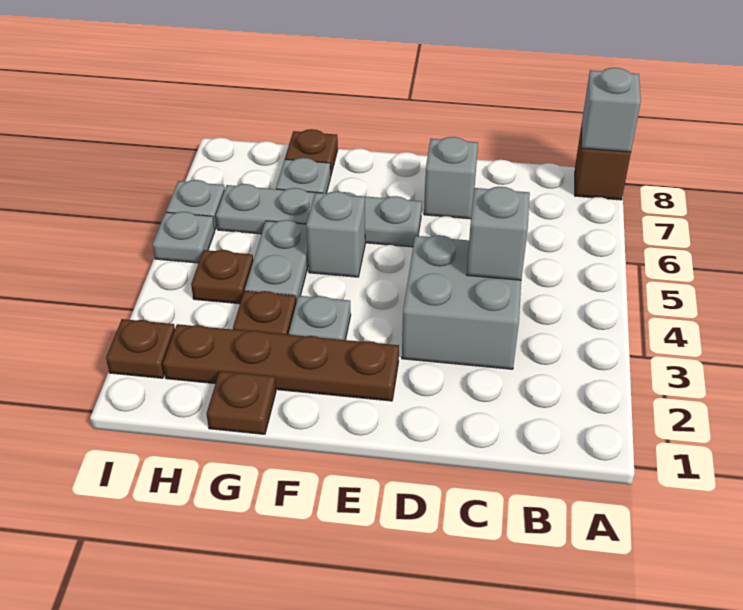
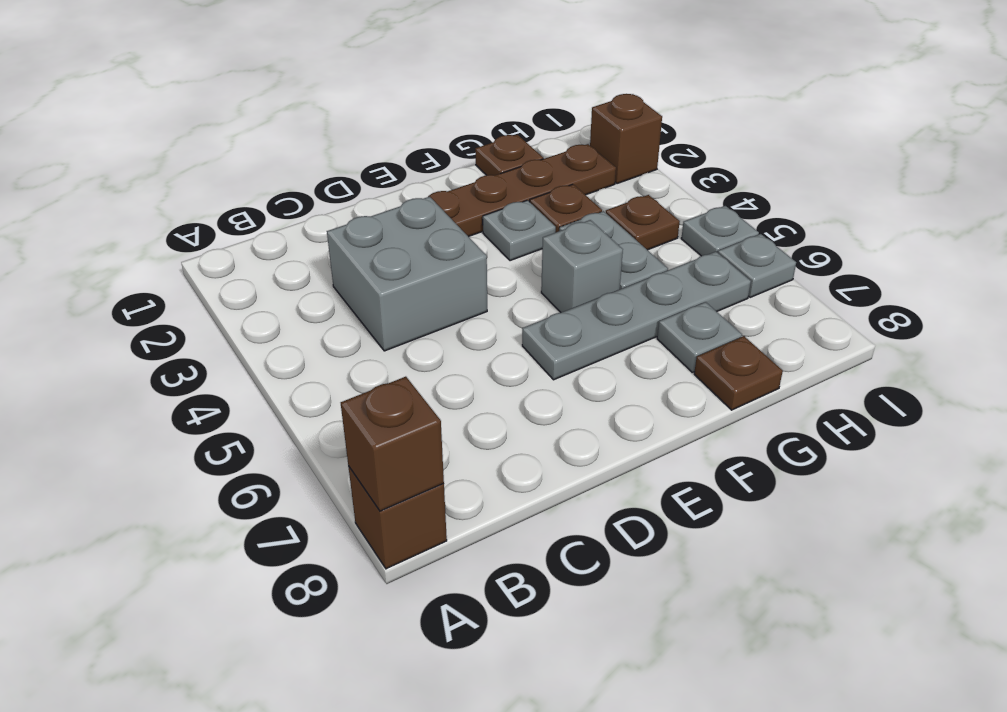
grey brick A8 level 2 -> brown brick A8 level 2
grey brick C4 level 2 -> none
grey brick D7 level 1 -> none
brown plate I2 level 1 -> brown brick I2 level 1

